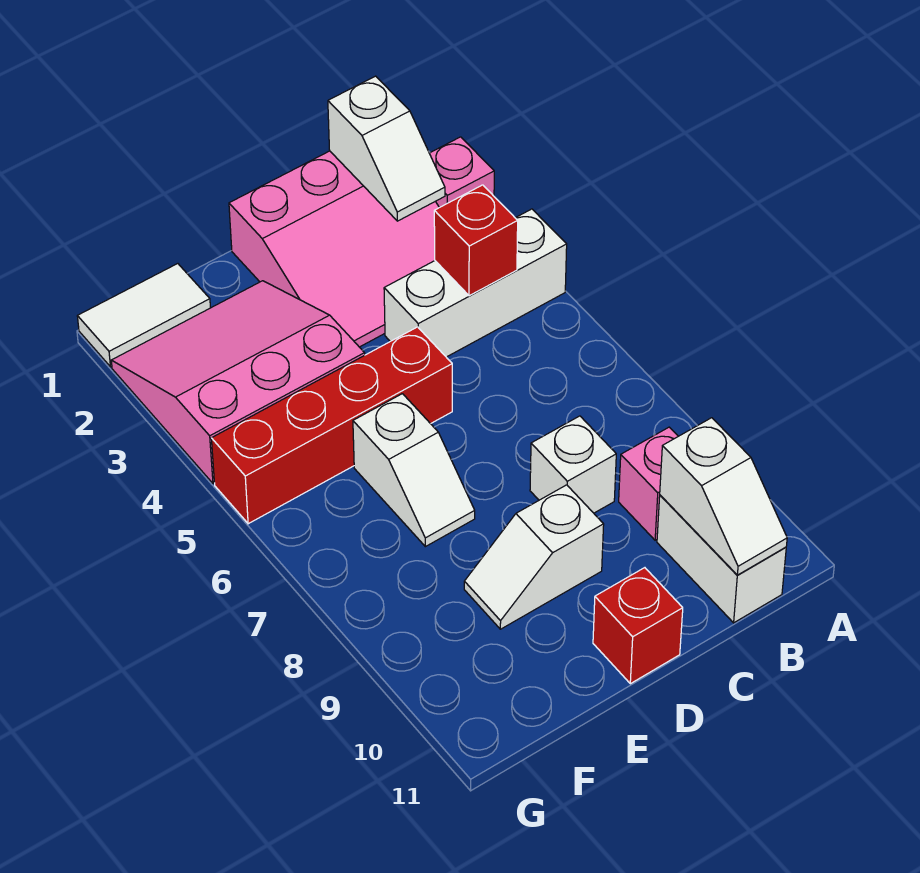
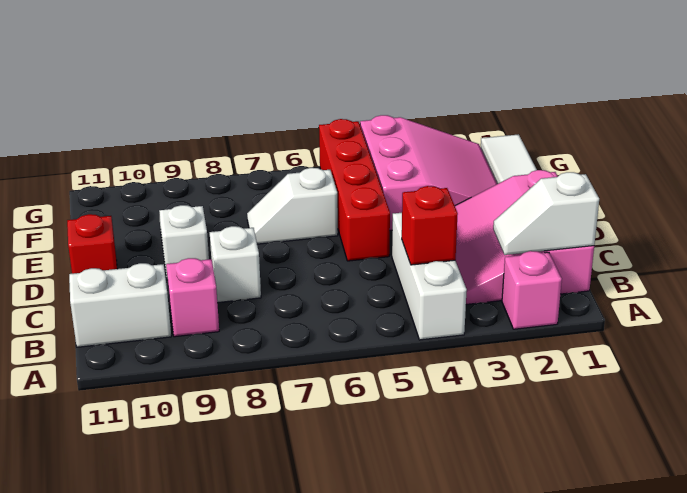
white slope B10:B11 level 2 top 10 -> none

